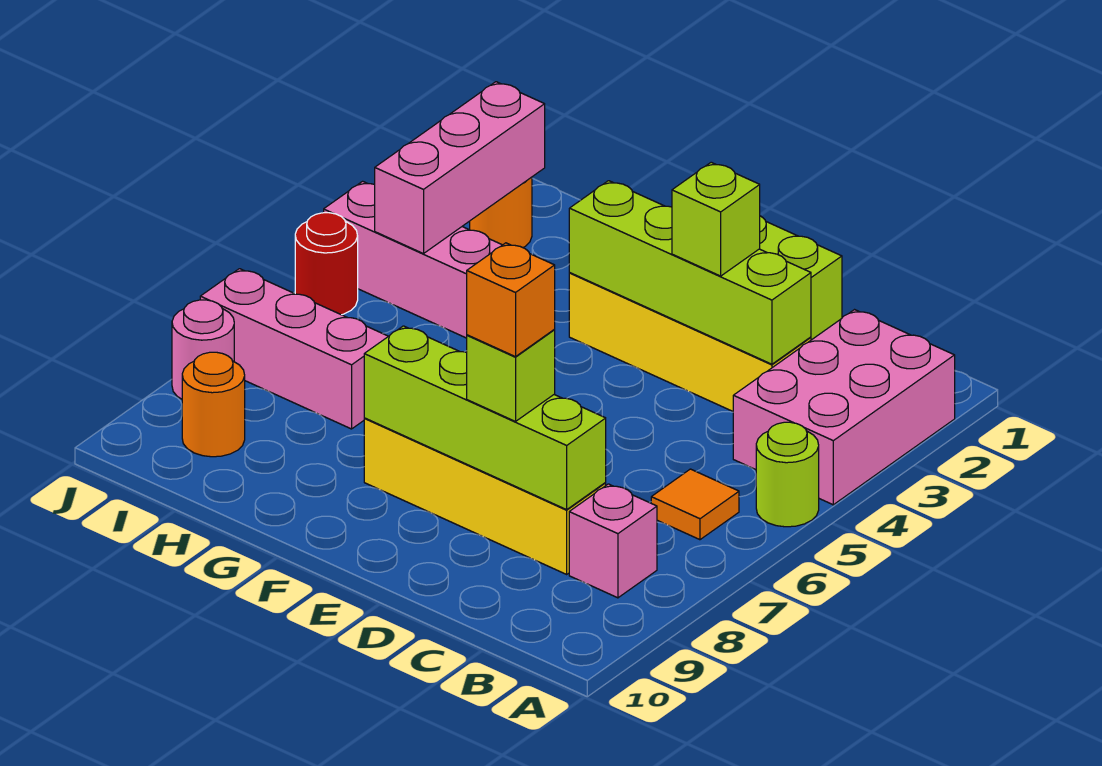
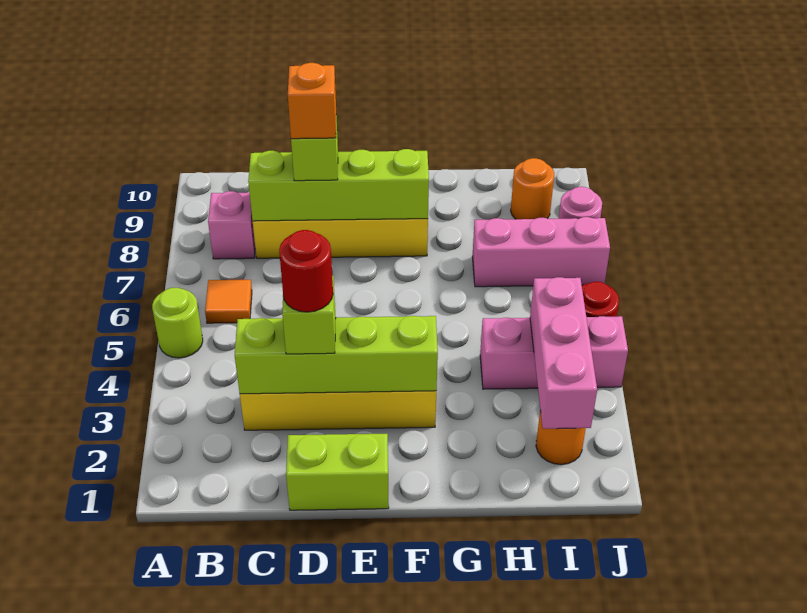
pink brick A2:B4 level 1 -> none
none -> red round brick D3 level 4

